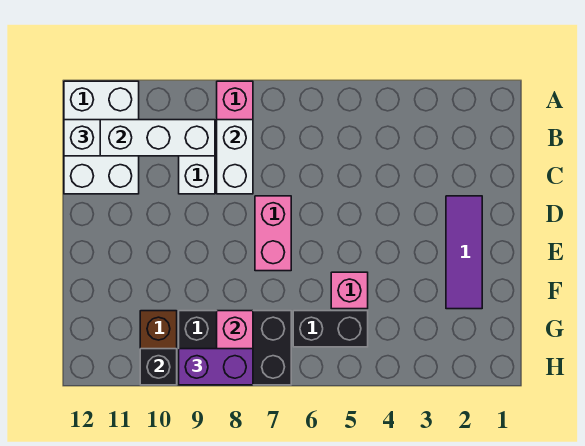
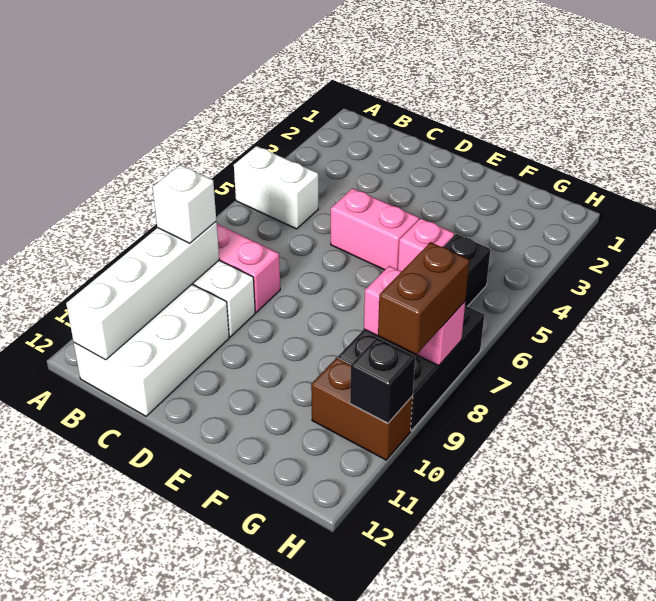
white brick A11:C12 level 1 -> white brick B10:C12 level 1
white brick B8:C8 level 2 -> white brick A5:B5 level 1
white brick B12 level 3 -> white brick B9 level 3
purple tile D2:F2 level 1 -> none
pink brick D7:E7 level 1 -> pink brick D5:E5 level 1
purple brick H8:H9 level 3 -> brown brick H8:H9 level 3

